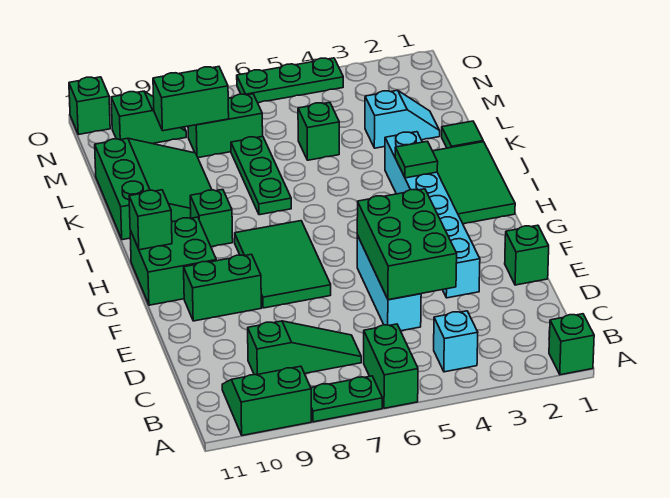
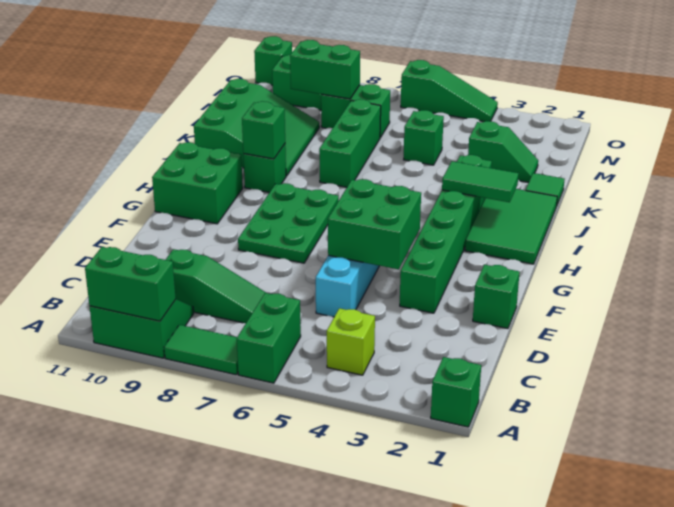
green plate A7:A8 level 1 -> green tile A7:A8 level 1
cyan brick B4 level 1 -> lime brick B4 level 1
green brick D4:F5 level 2 -> green brick E4:F5 level 2
cyan brick E3:J3 level 1 -> green brick E3:J3 level 1
green tile F7:H8 level 1 -> green plate F7:H8 level 1
green brick F9:F10 level 1 -> green brick A9:A10 level 2
green brick H11 level 2 -> green brick I9 level 2
green tile I3 level 2 -> green tile I2:I3 level 2
green plate J7:L7 level 1 -> green brick J7:L7 level 1
cyan slope L2:L3 level 1 top 3 -> green slope L2:L3 level 1 top 3
green plate O4:O6 level 1 -> green slope O4:O6 level 1 top 6

